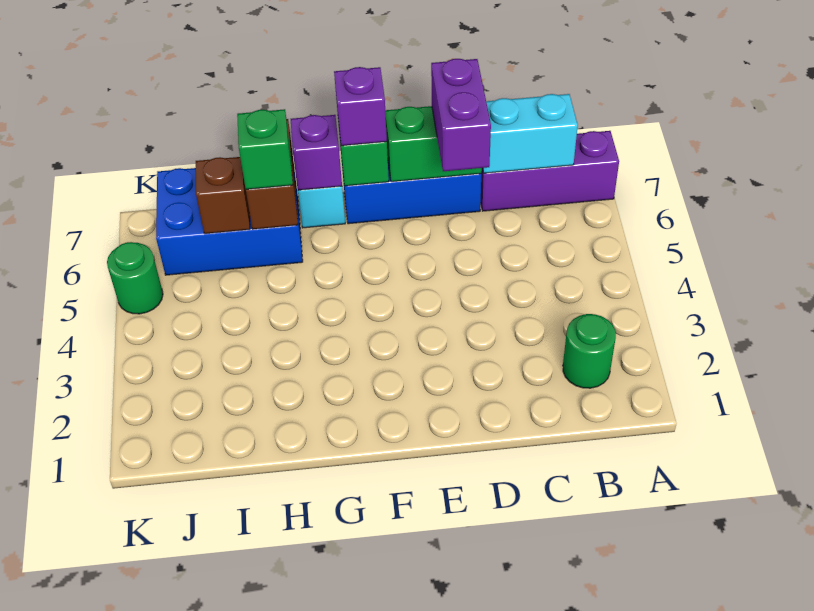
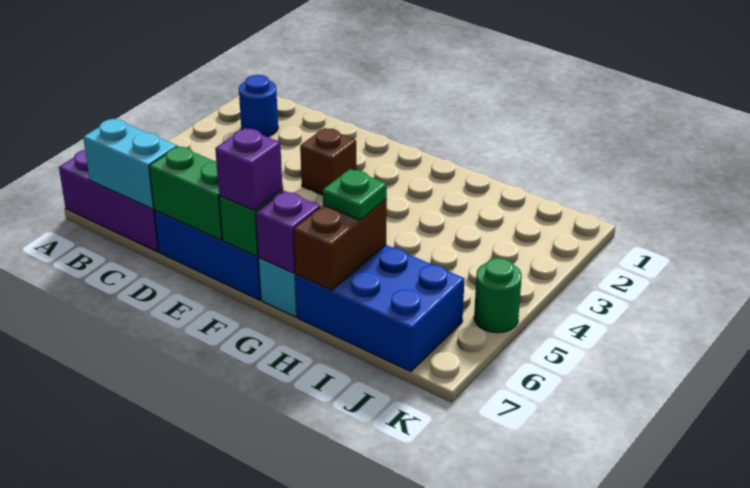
green round brick B2 level 1 -> blue round brick B2 level 1
purple brick D6:D7 level 3 -> none
green brick H6 level 3 -> green plate H6 level 3
brown brick I6 level 2 -> brown brick E3 level 1

